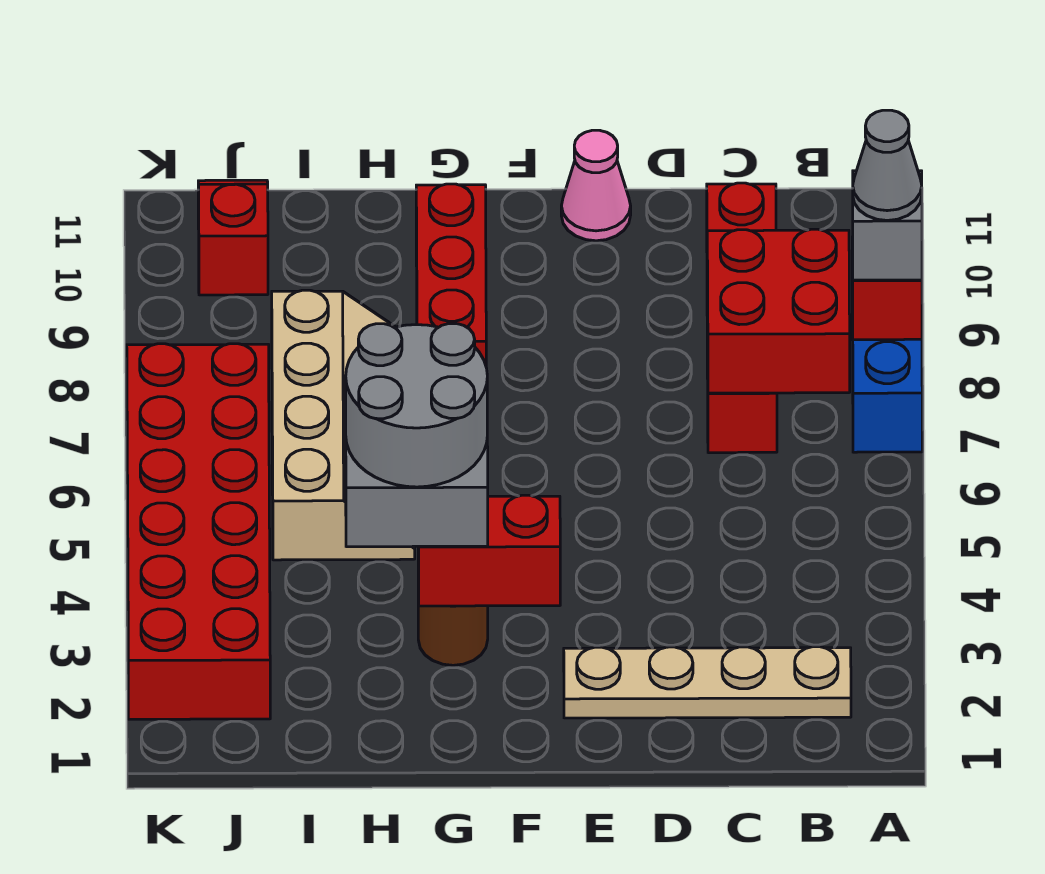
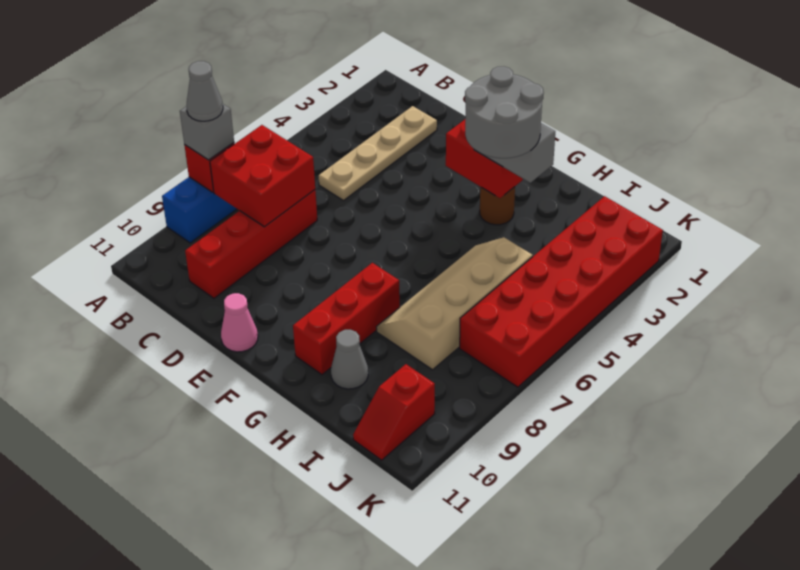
tan plate B2:E2 level 1 -> tan plate C2:C5 level 1
none -> grey cone H10 level 1

